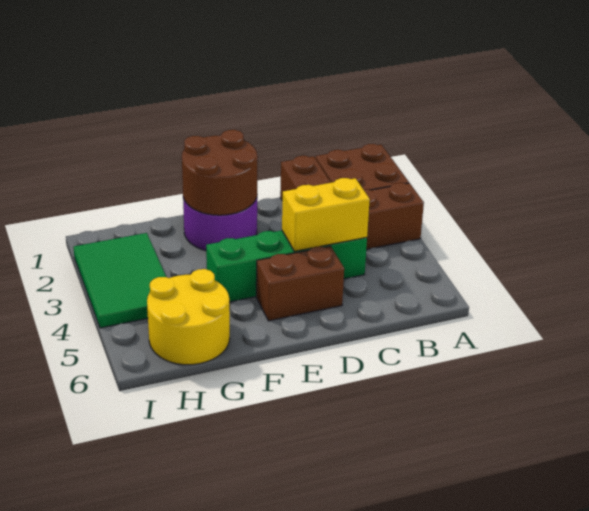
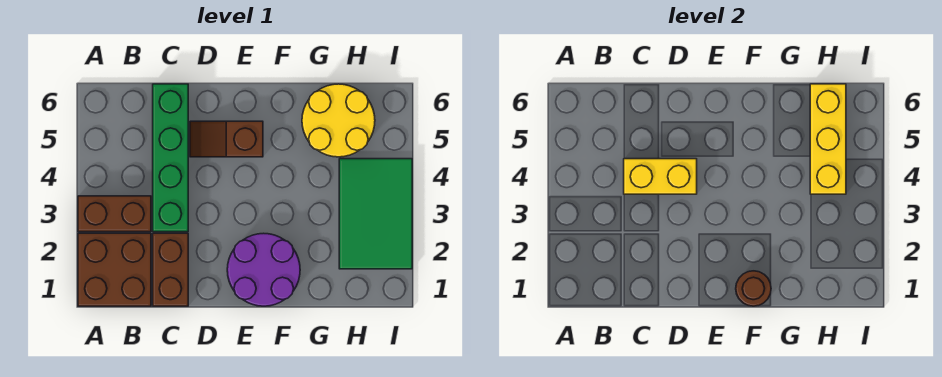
green brick C4:F4 level 1 -> green brick C3:C6 level 1
brown brick D5:E5 level 1 -> brown slope D5:E5 level 1 top E
brown round brick E1:F2 level 2 -> brown round brick F1 level 2
none -> yellow brick H4:H6 level 2

